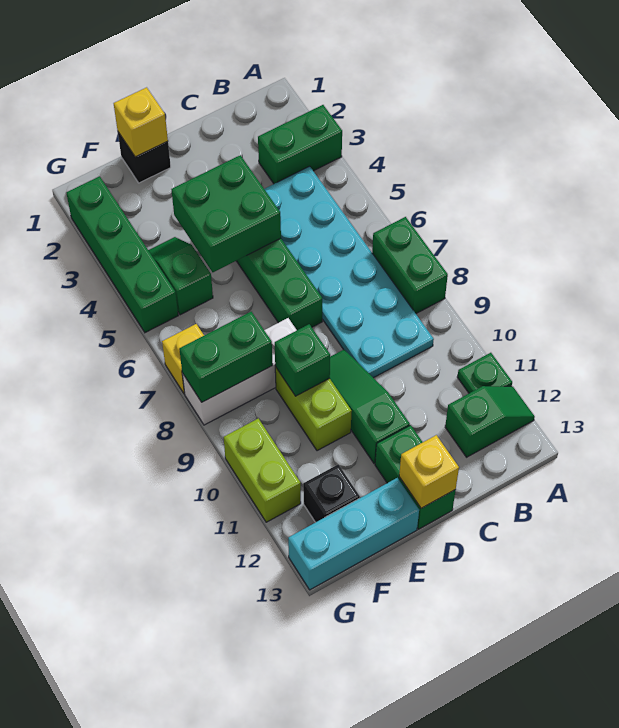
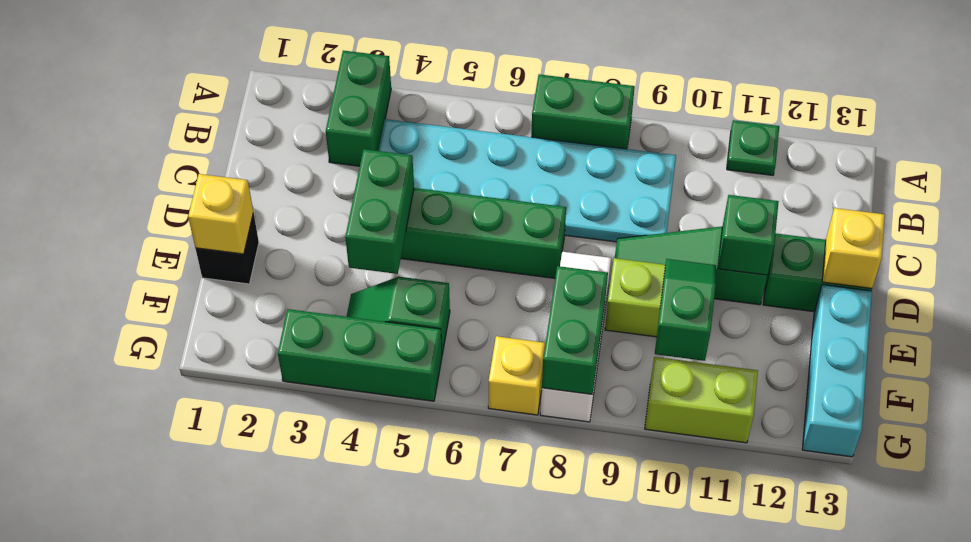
green slope A12:B12 level 1 top B -> green slope E10:F10 level 2 top F
green brick D4:E5 level 2 -> green brick D4:E4 level 2
green brick E9 level 2 -> green brick D11 level 2
black brick F12 level 1 -> none
green brick G2:G5 level 1 -> green brick G3:G5 level 1

